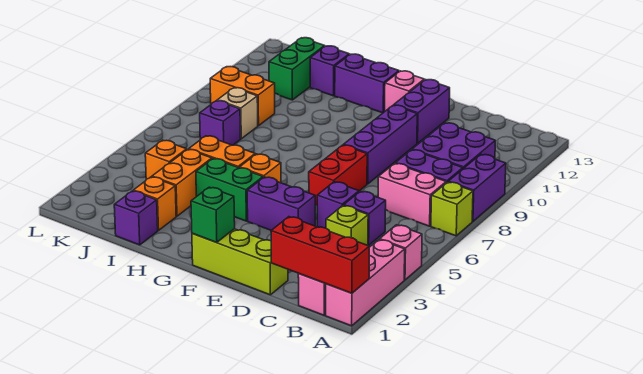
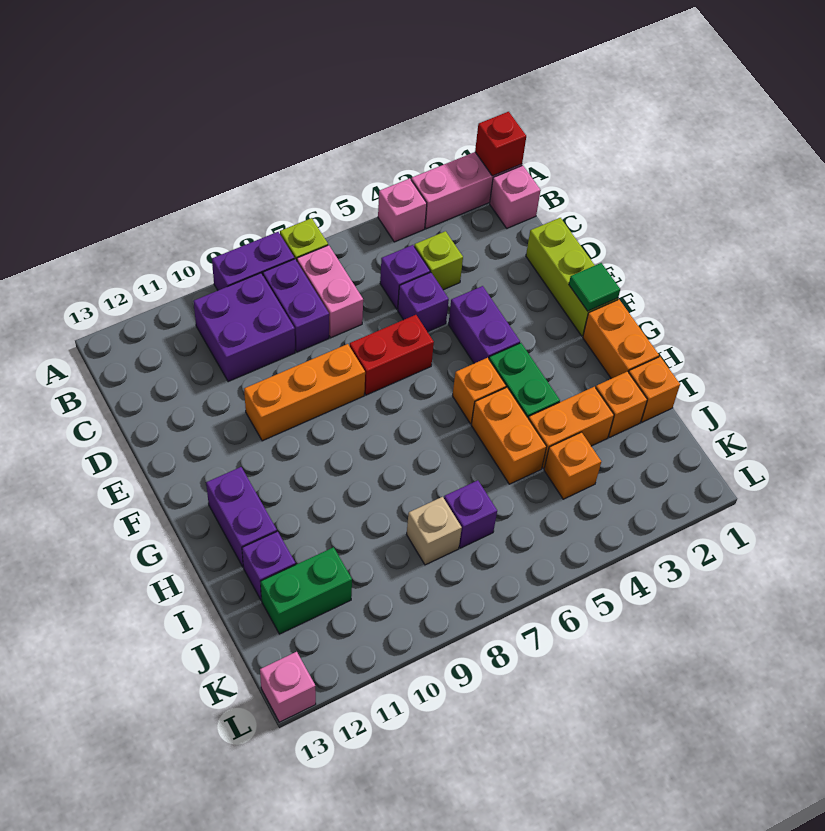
red brick A1:C1 level 2 -> red brick A1 level 2
purple brick E8:E10 level 1 -> orange brick E8:E10 level 1
purple brick E11:E12 level 1 -> none
green brick F1 level 2 -> green tile F1 level 2
pink brick F12 level 1 -> pink brick L13 level 1
purple brick I1 level 1 -> orange brick I1 level 1
orange brick J9:K9 level 1 -> orange brick G1:H1 level 1

